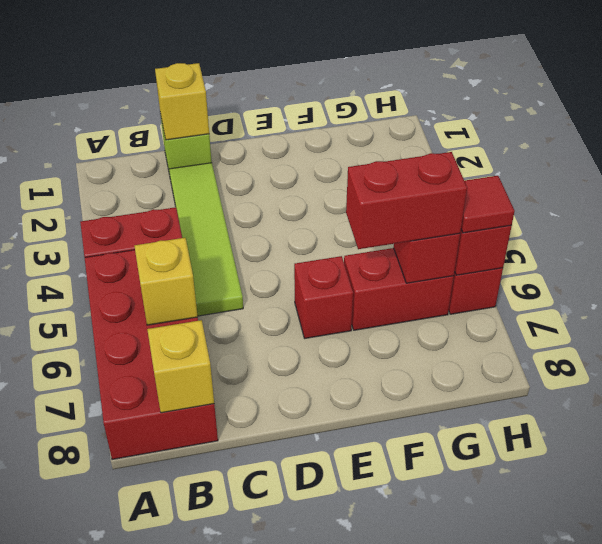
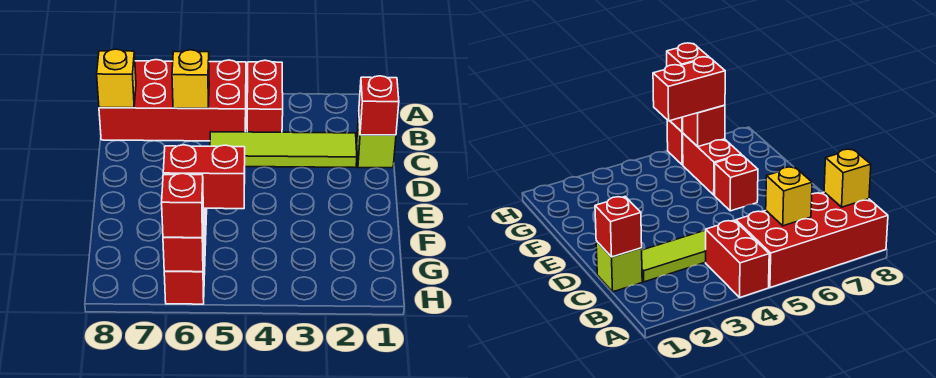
yellow brick C1 level 2 -> red brick C1 level 2
red brick F6:G6 level 3 -> red brick G5:G6 level 3
red tile H6 level 3 -> red brick H6 level 3

